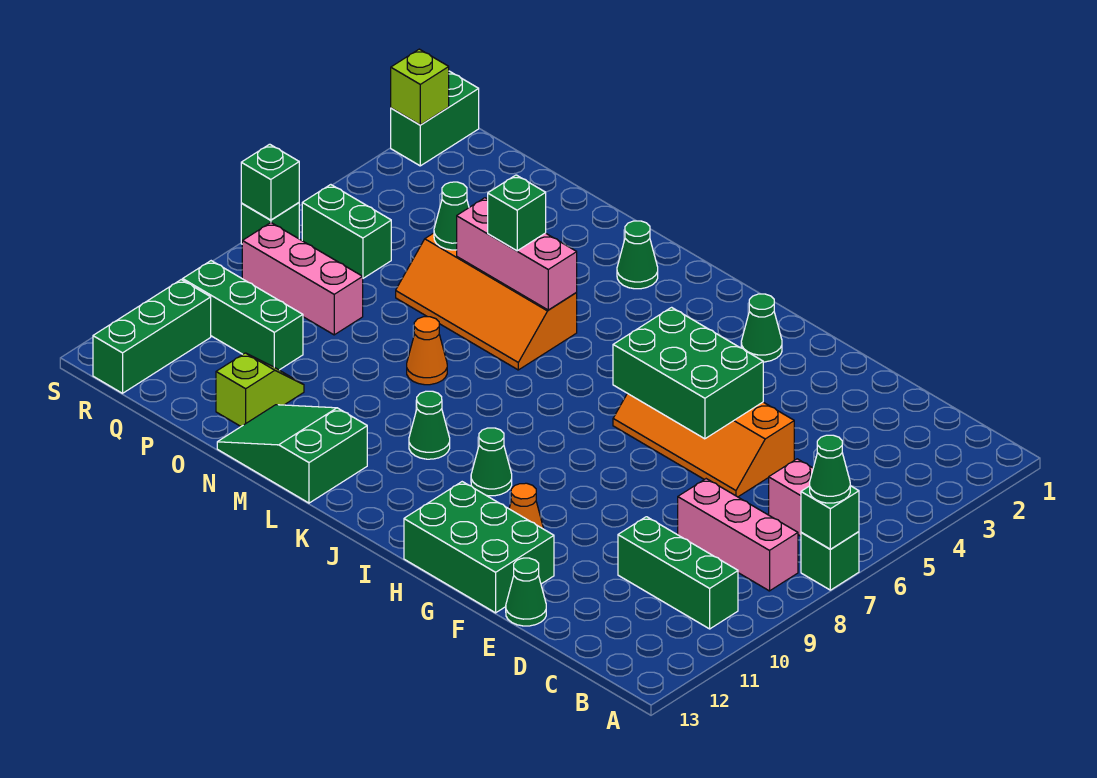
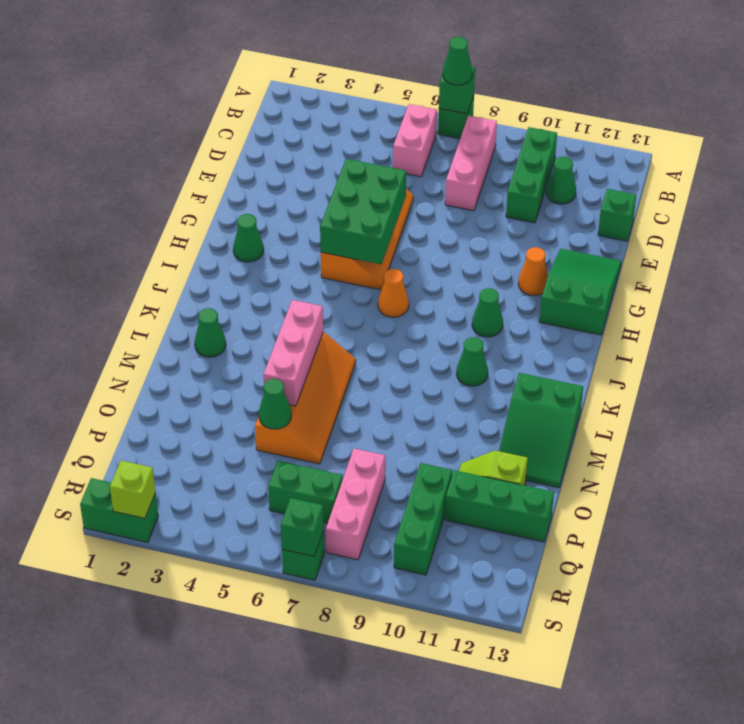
green cone E13 level 1 -> green cone C11 level 1
green brick F12:H13 level 1 -> green slope F12:H13 level 1 top H
green brick M5 level 3 -> green brick D13 level 1
orange cone M8 level 1 -> orange cone I7 level 1
green brick Q6:R6 level 1 -> green brick Q6:Q7 level 1
green brick R11:R13 level 1 -> green brick P11:P13 level 1

